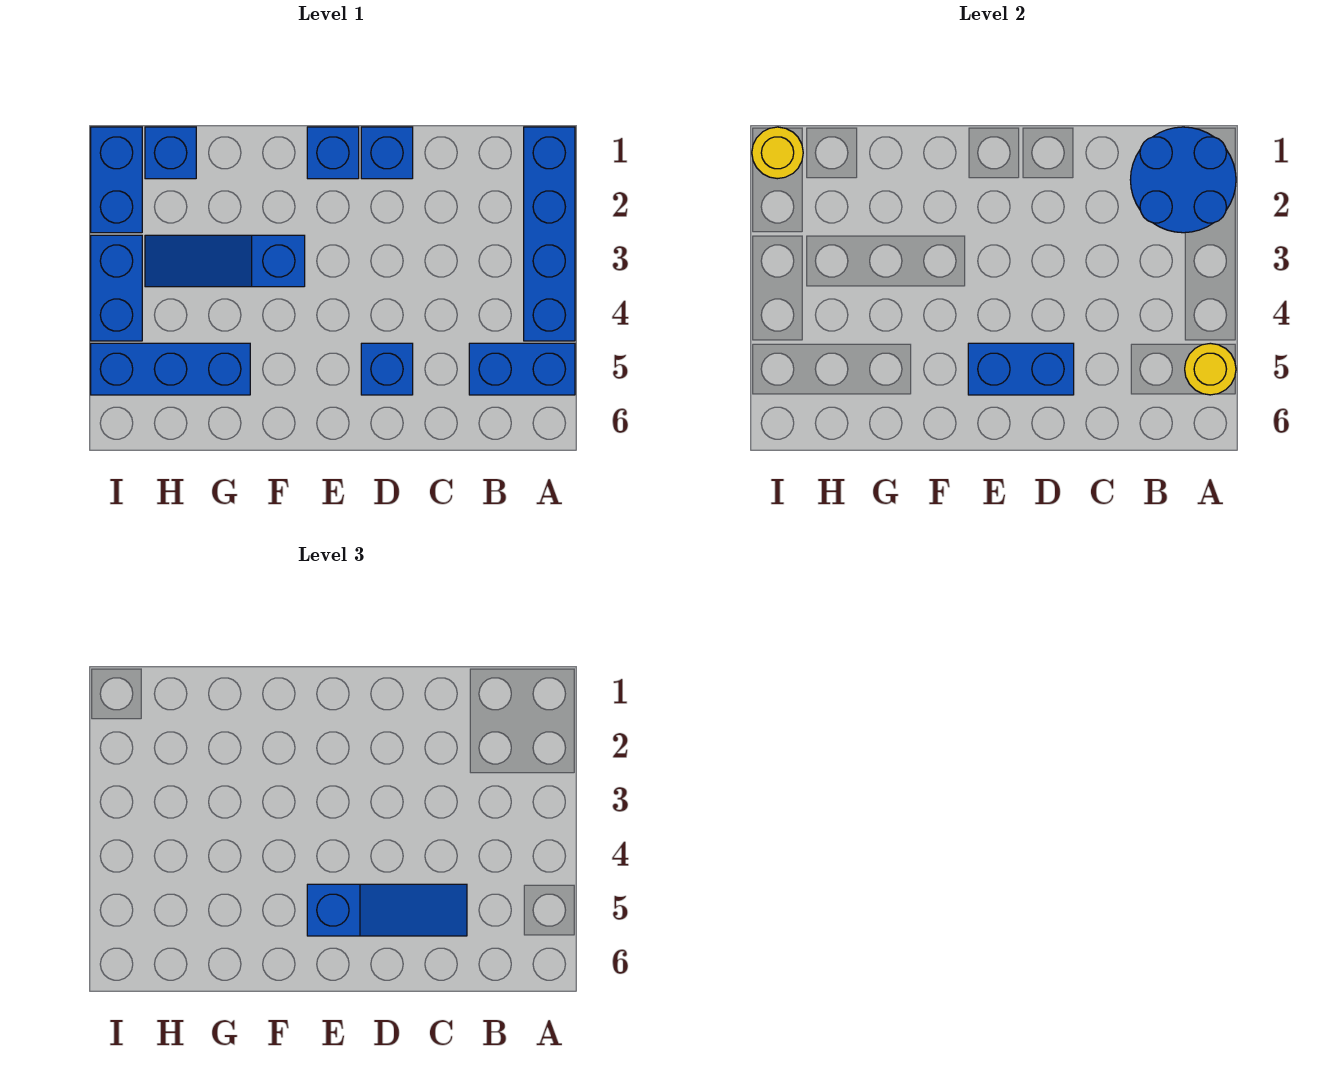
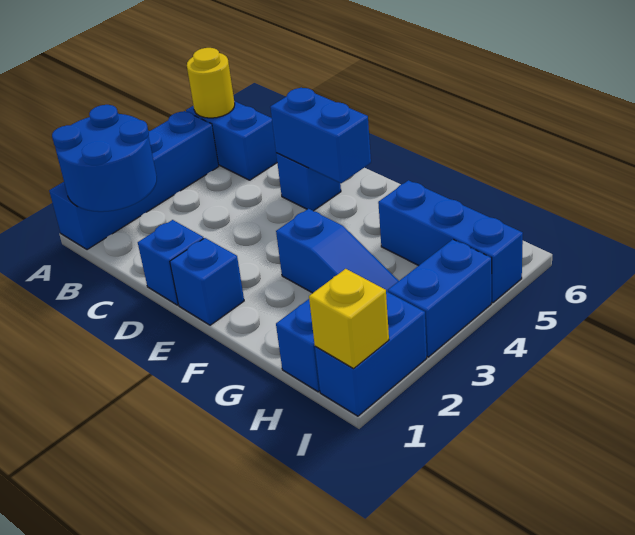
blue slope C5:E5 level 3 top E -> none
yellow round brick I1 level 2 -> yellow brick I1 level 2

